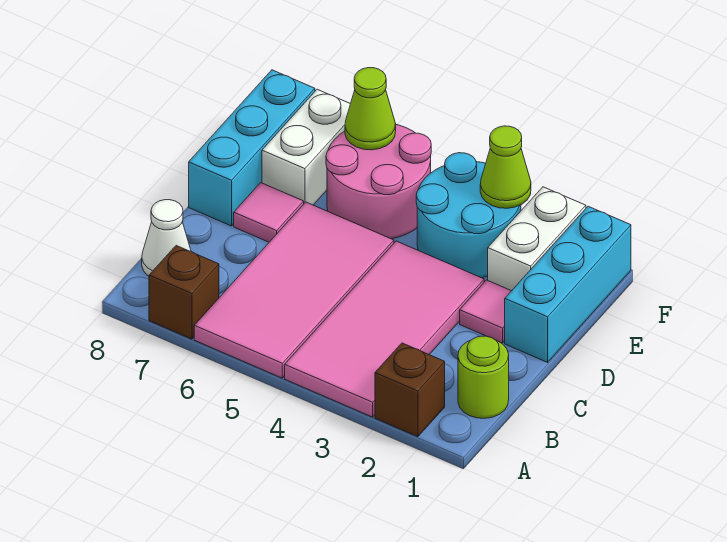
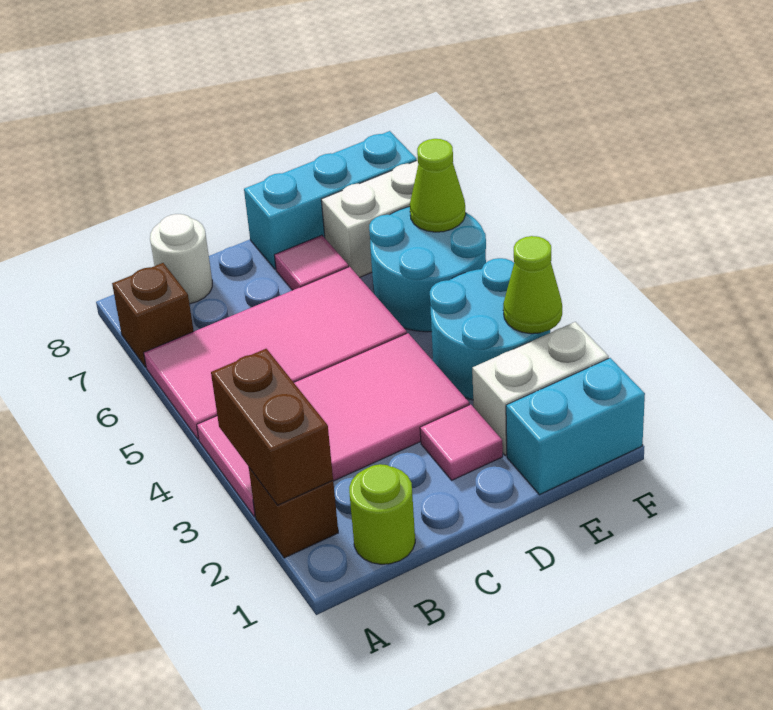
none -> brown brick A2:A3 level 2
white cone B8 level 1 -> white round brick B8 level 1
cyan brick D1:F1 level 1 -> cyan brick E1:F1 level 1
pink round brick E5:F6 level 1 -> cyan round brick E5:F6 level 1

